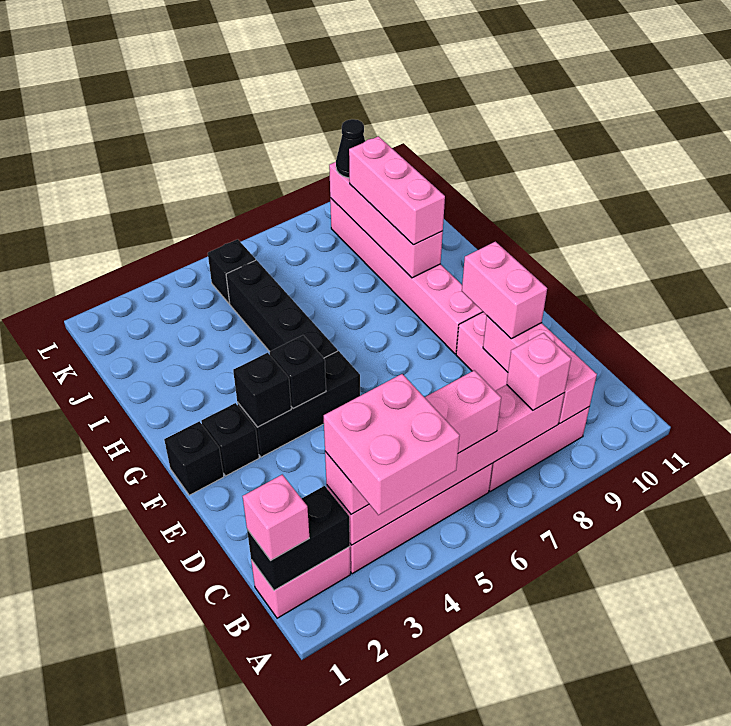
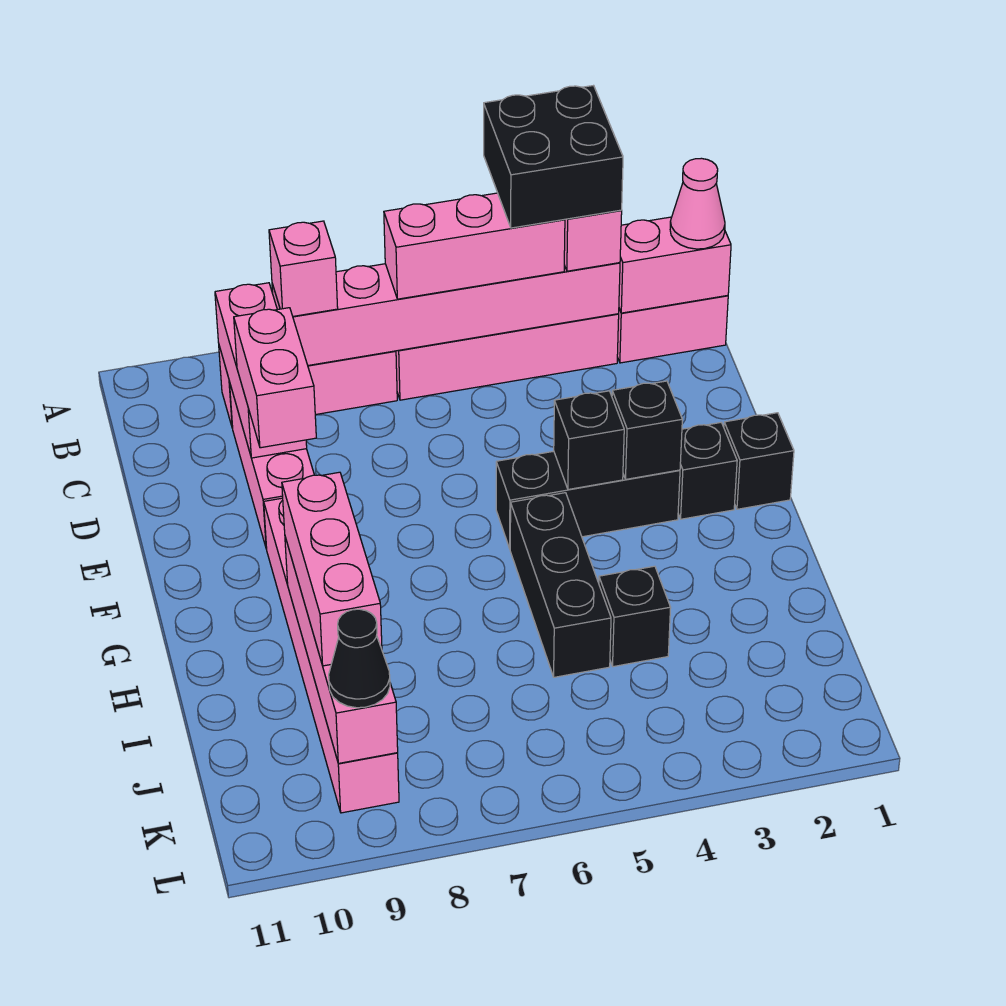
pink brick A3:B4 level 4 -> black brick A3:B4 level 4
black brick B1:B2 level 2 -> pink brick B1:B2 level 2
pink brick B1 level 3 -> pink cone B1 level 3
black brick G5:J5 level 1 -> black brick G5:I5 level 1
black brick K5 level 1 -> black brick I4 level 1

